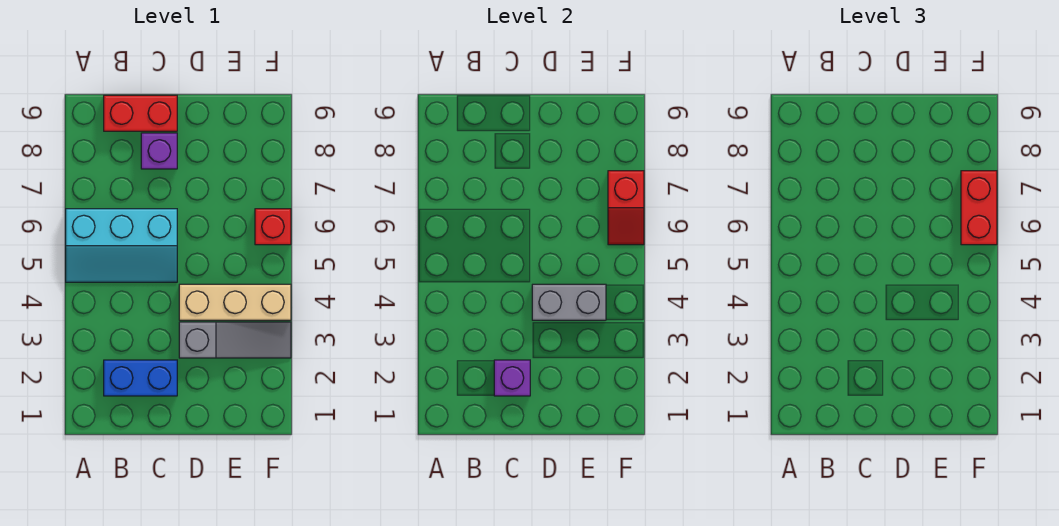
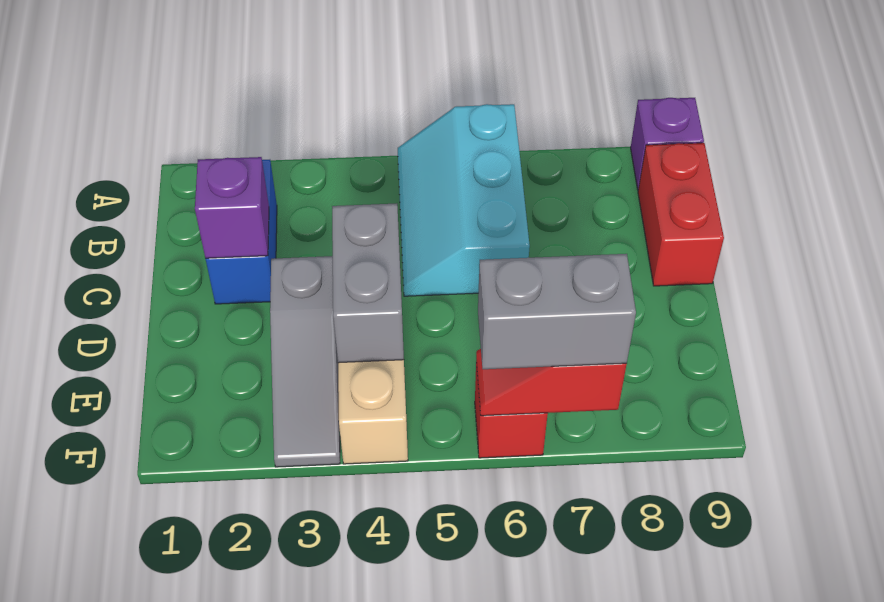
purple brick C8 level 1 -> purple brick A9 level 1
red brick F6:F7 level 3 -> grey brick F6:F7 level 3

